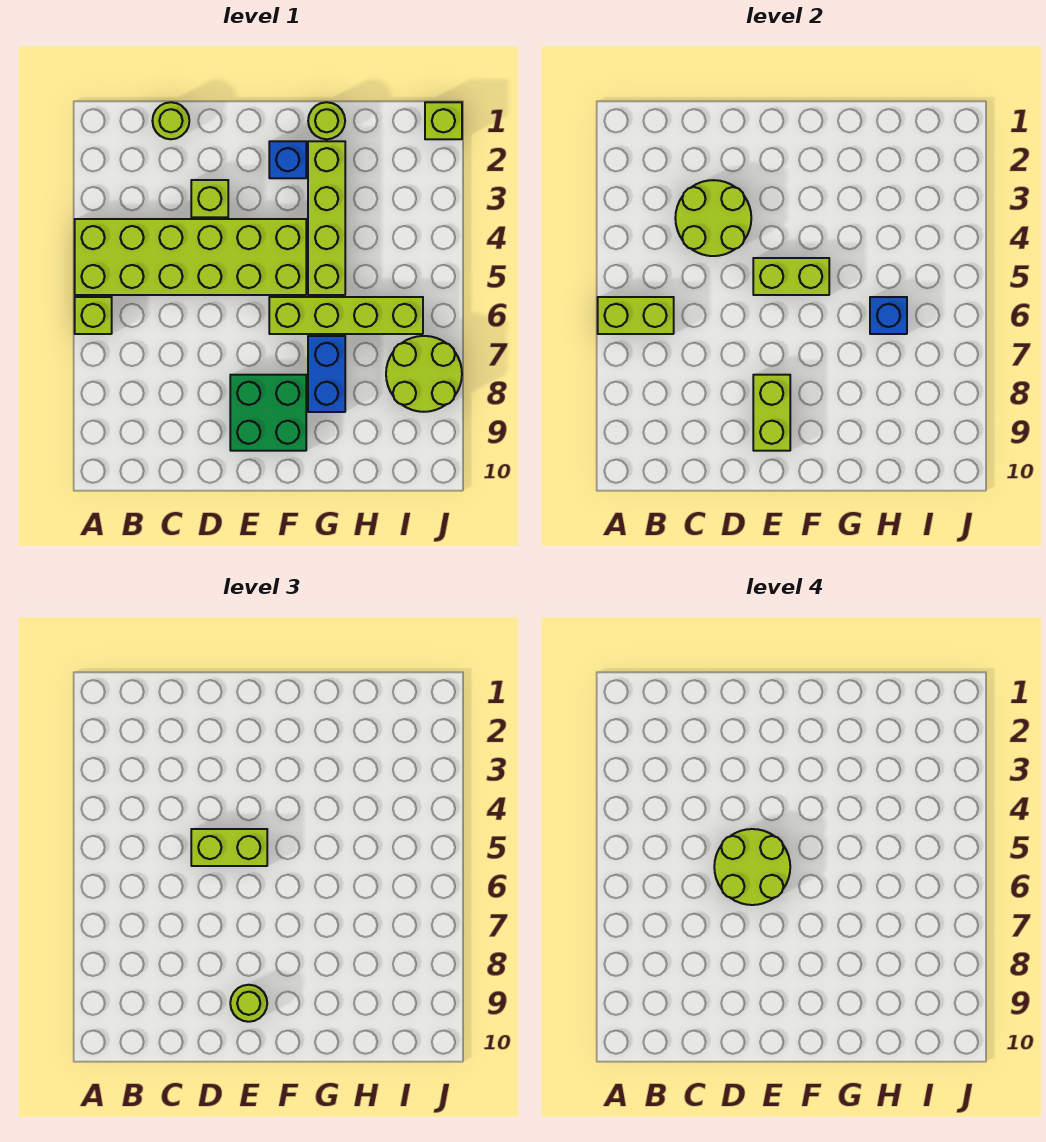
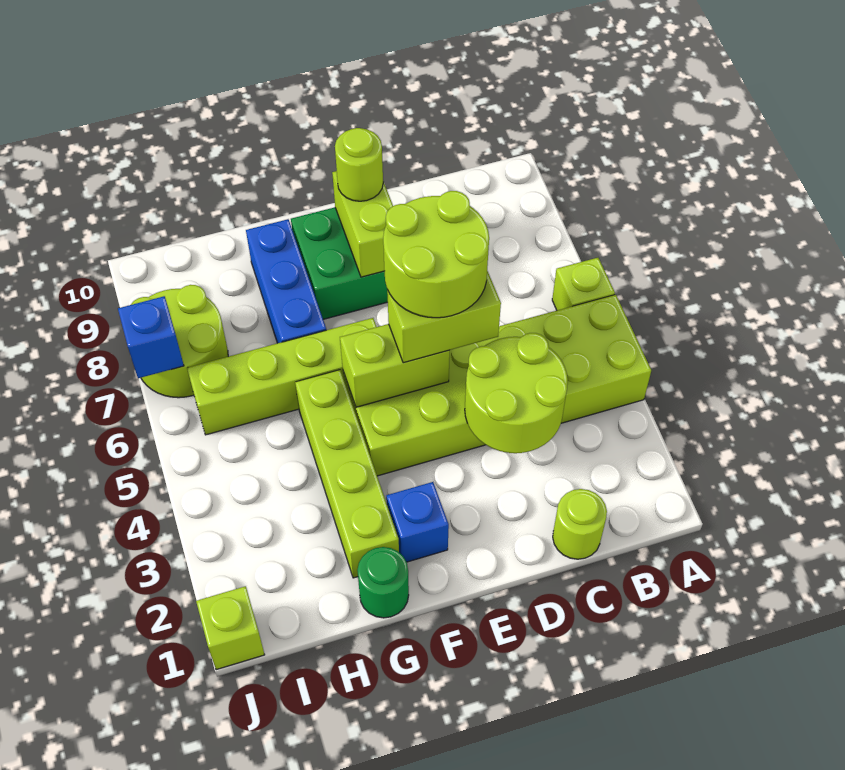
lime brick A6:B6 level 2 -> none
lime brick D3 level 1 -> none
lime round brick G1 level 1 -> green round brick G1 level 1
blue brick G7:G8 level 1 -> blue brick G7:G9 level 1
blue brick H6 level 2 -> blue brick J7 level 2

